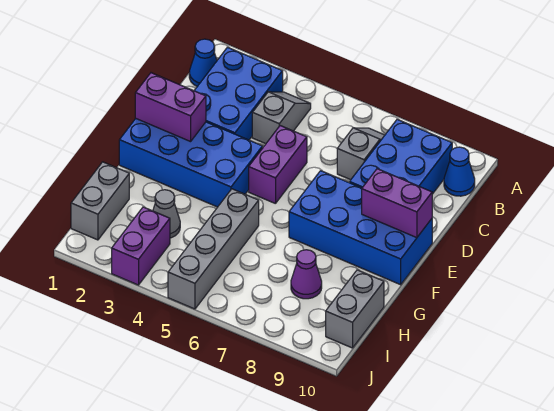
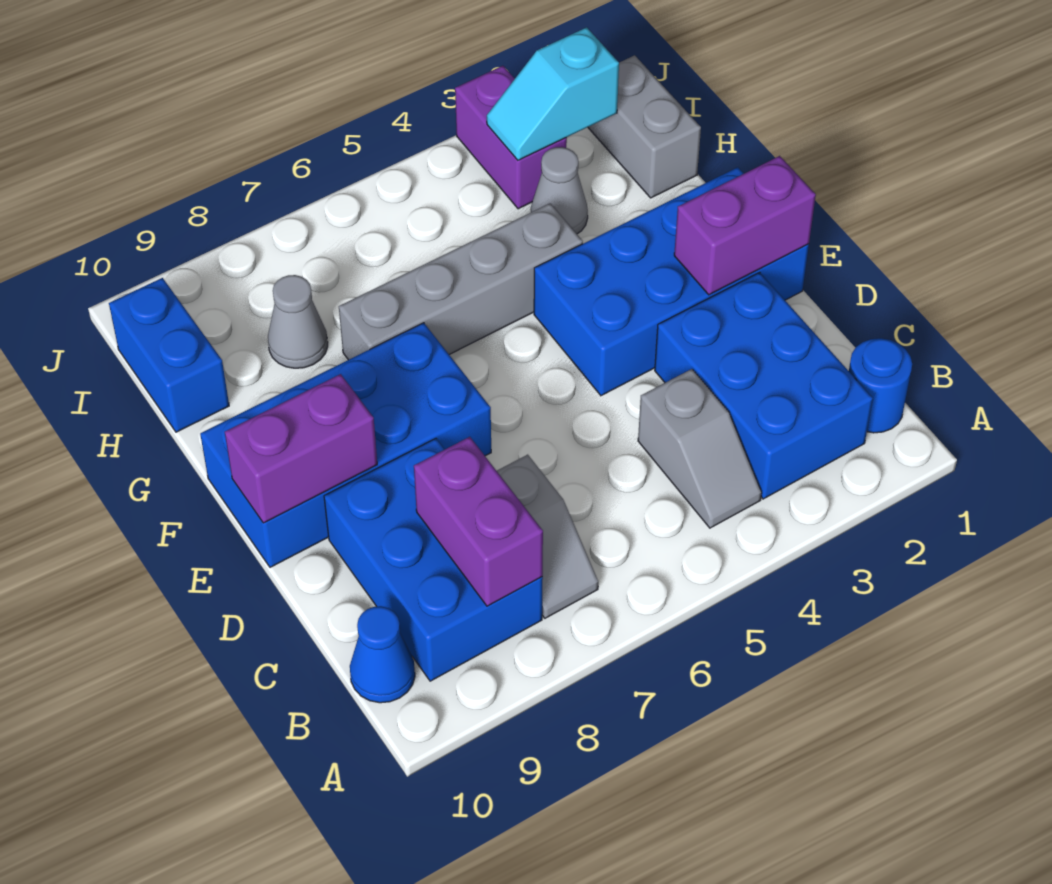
blue cone B1 level 1 -> blue round brick B1 level 1
purple brick D5:E5 level 1 -> purple brick B8:C8 level 2
grey brick G5:J5 level 1 -> grey brick G4:G7 level 1
purple cone H8 level 1 -> grey cone H8 level 1
grey brick H10:I10 level 1 -> blue brick H10:I10 level 1
none -> cyan slope I2:I3 level 2 top 2

